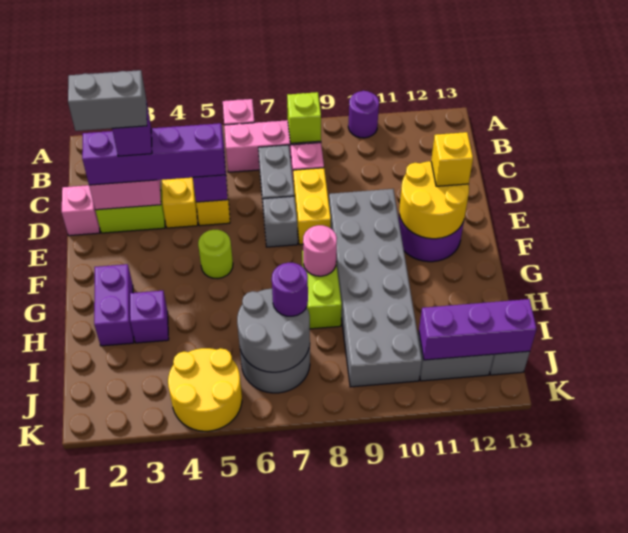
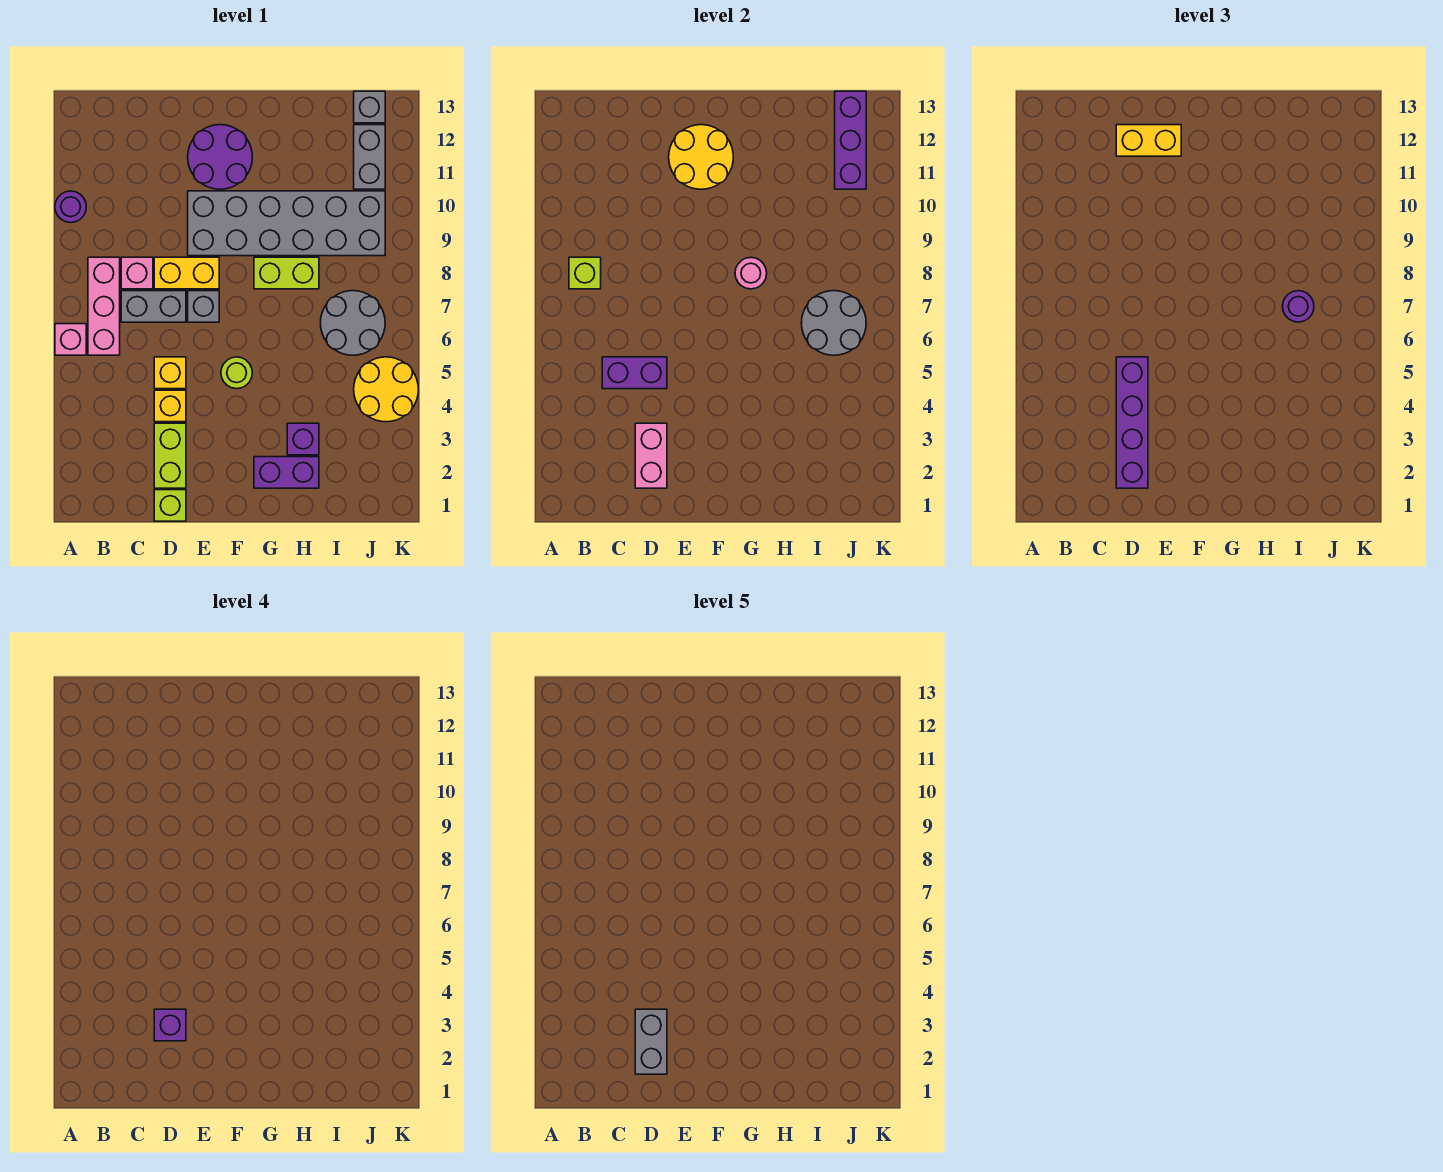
pink brick D1 level 1 -> lime brick D1 level 1
yellow brick E12 level 3 -> yellow brick D12:E12 level 3

